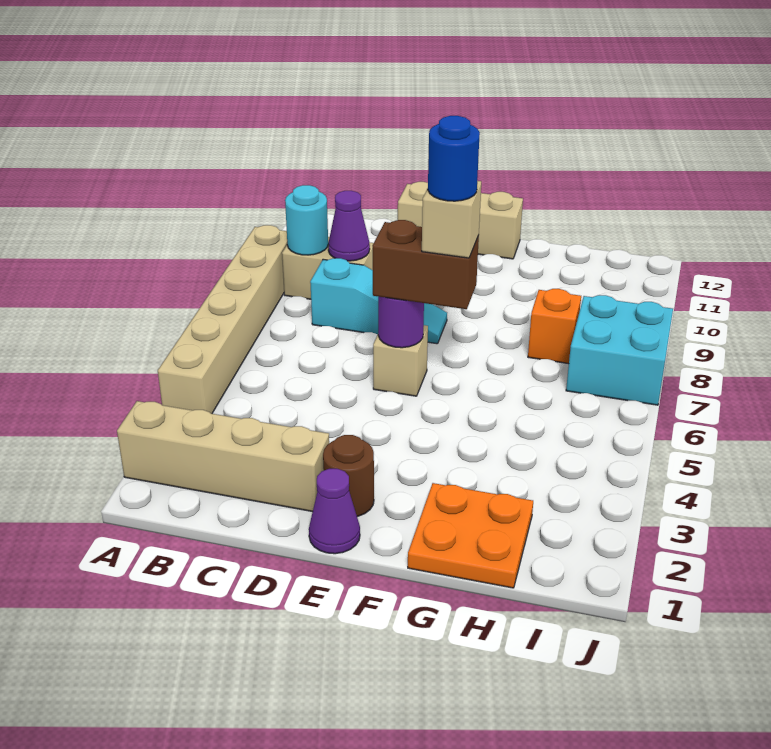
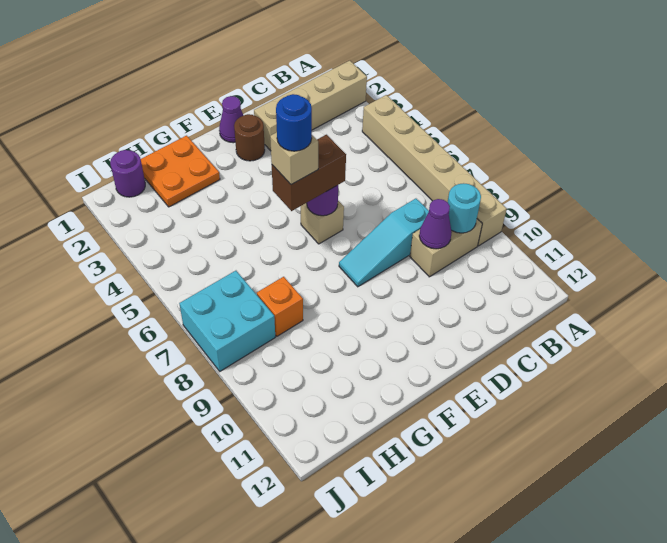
tan brick D12:F12 level 1 -> none
none -> purple round brick I1 level 1

